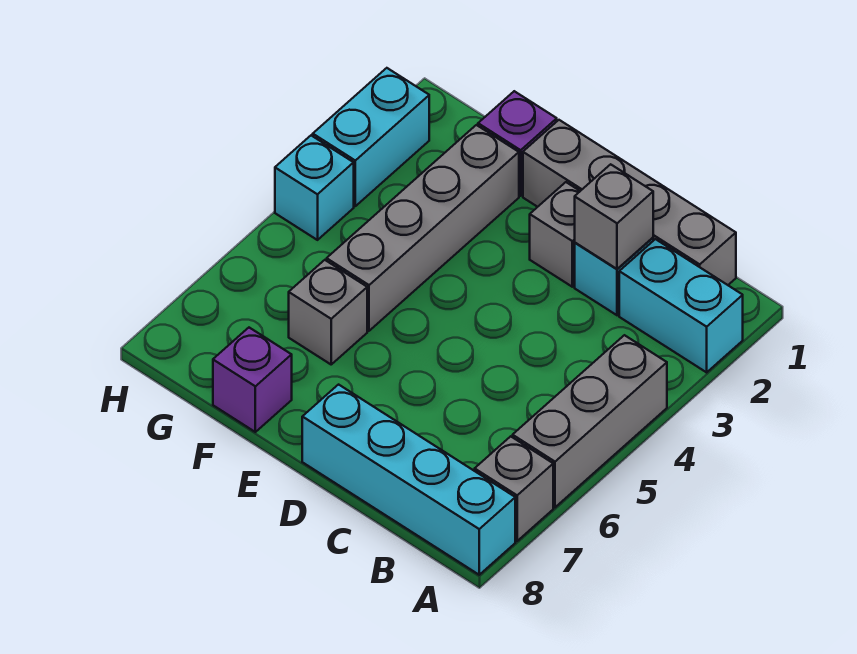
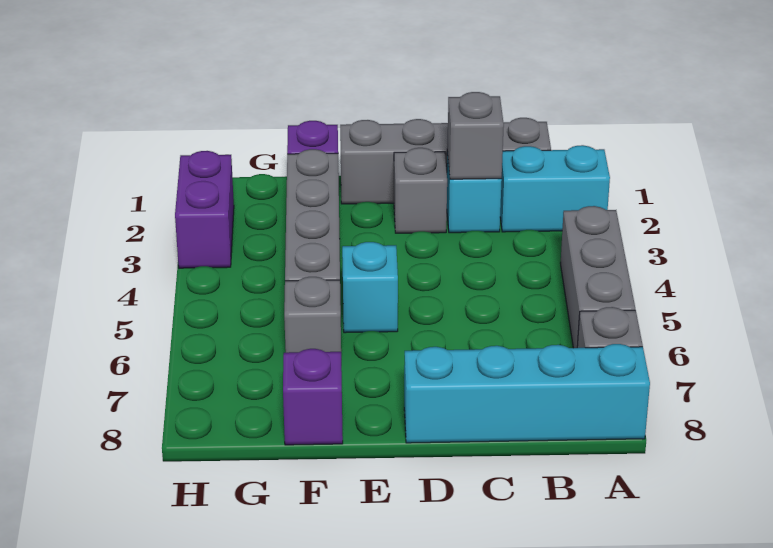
cyan brick H2:H3 level 1 -> purple brick H2:H3 level 1
cyan brick H4 level 1 -> cyan brick E5 level 1

